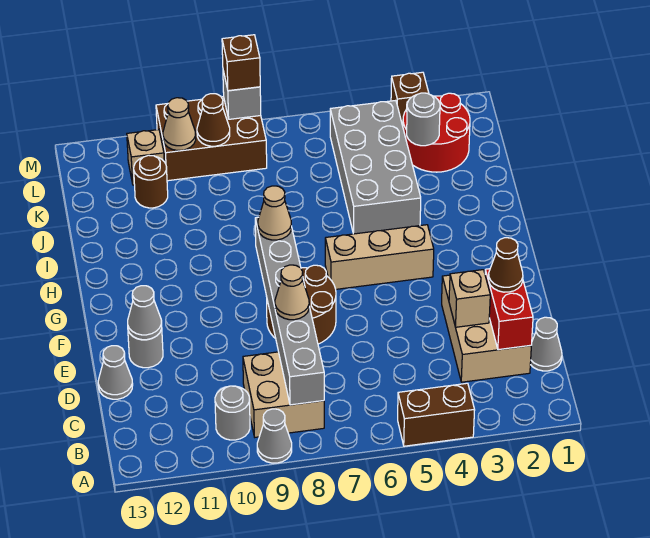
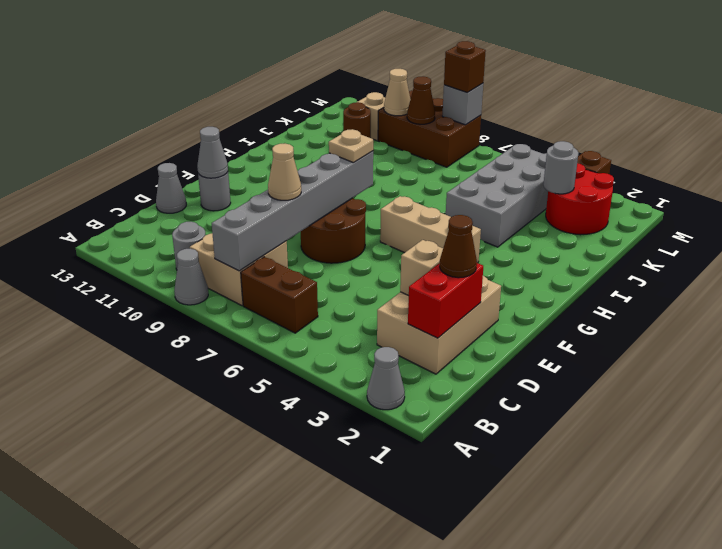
brown brick A4:A5 level 1 -> brown brick B6:B7 level 1
grey cone C1 level 1 -> grey cone A2 level 1
tan cone G8 level 3 -> tan plate G8 level 3

